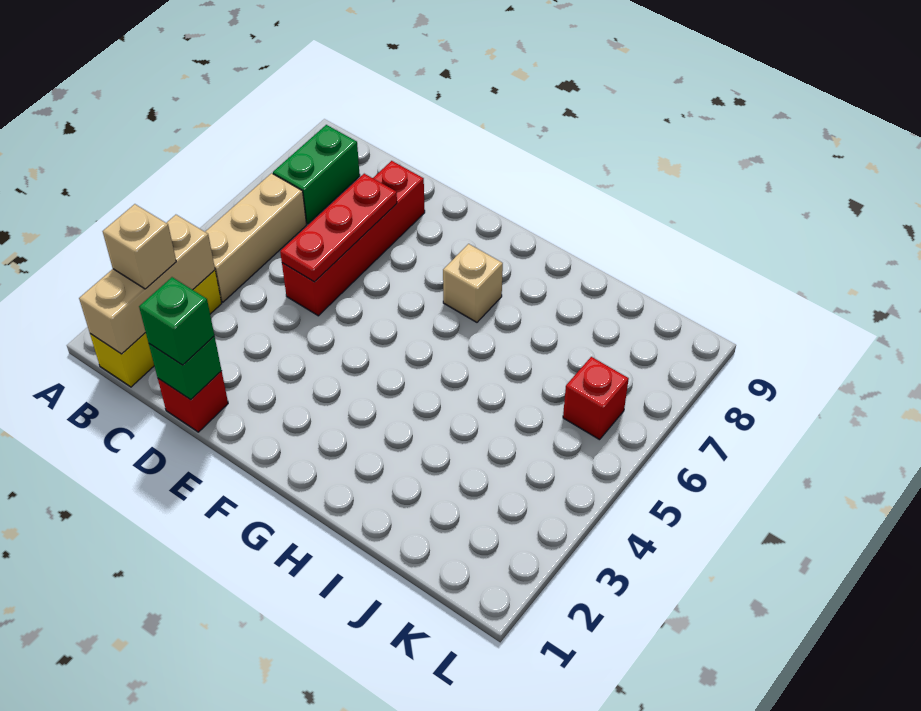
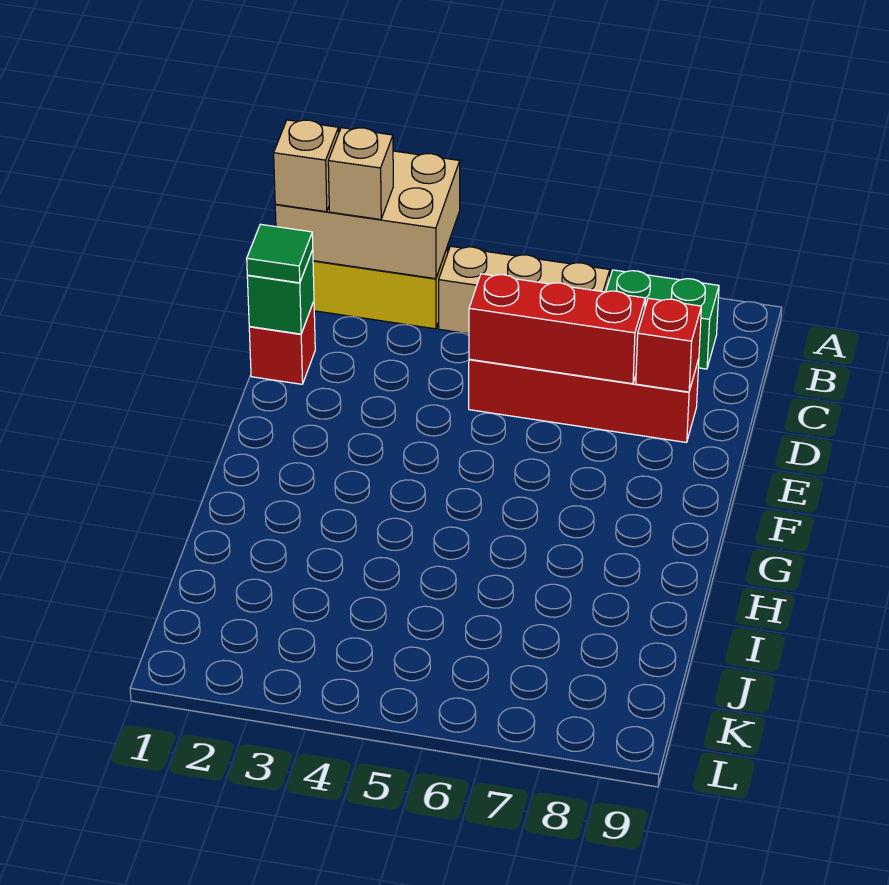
tan brick B1:B3 level 2 -> tan brick A1:B3 level 2
green brick D1 level 3 -> green tile D1 level 3
red plate D5:D7 level 2 -> red brick D5:D7 level 2
tan brick G7 level 1 -> tan brick B1 level 3
red brick K6 level 1 -> red brick D8 level 2

